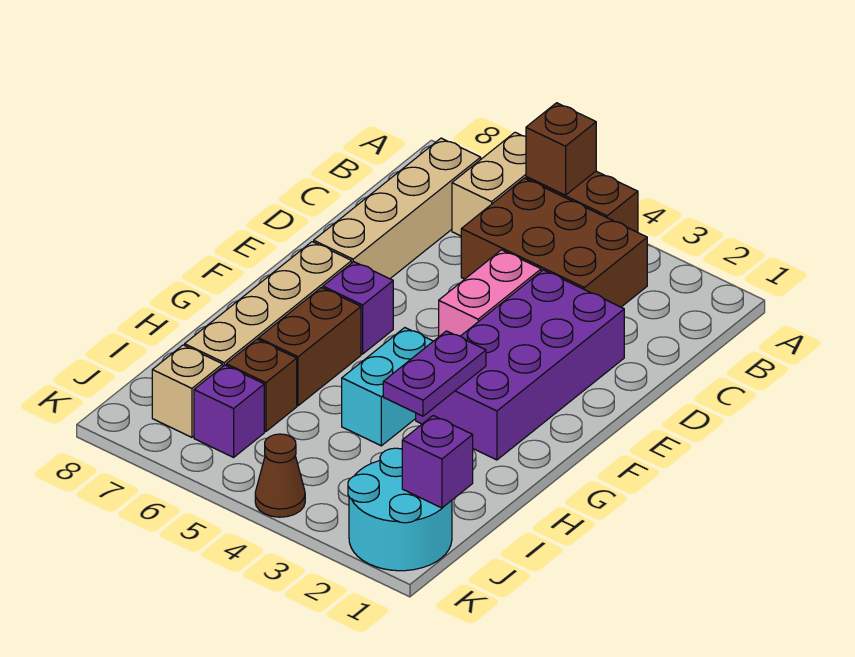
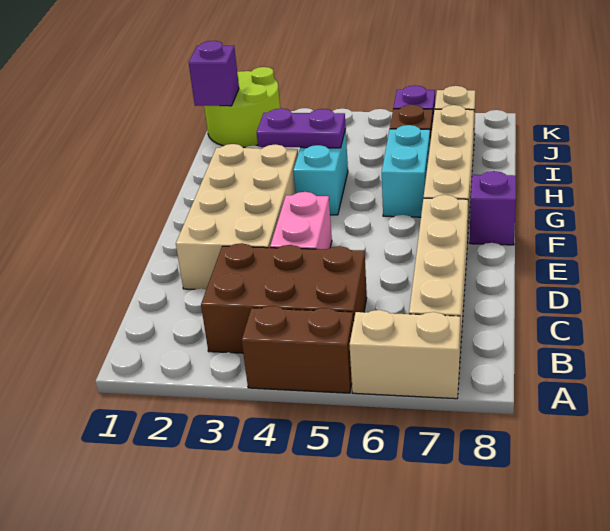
brown brick A5 level 2 -> none
tan brick A6:B6 level 1 -> tan brick A6:A7 level 1
purple brick D2:G3 level 1 -> tan brick D2:G3 level 1
purple brick F6 level 1 -> purple brick F8 level 1
purple plate G3:H3 level 2 -> purple plate H3:H4 level 2
brown brick G6:H6 level 1 -> cyan brick G6:H6 level 1
cyan round brick J1:K2 level 1 -> lime round brick J1:K2 level 1
brown cone K4 level 1 -> none

